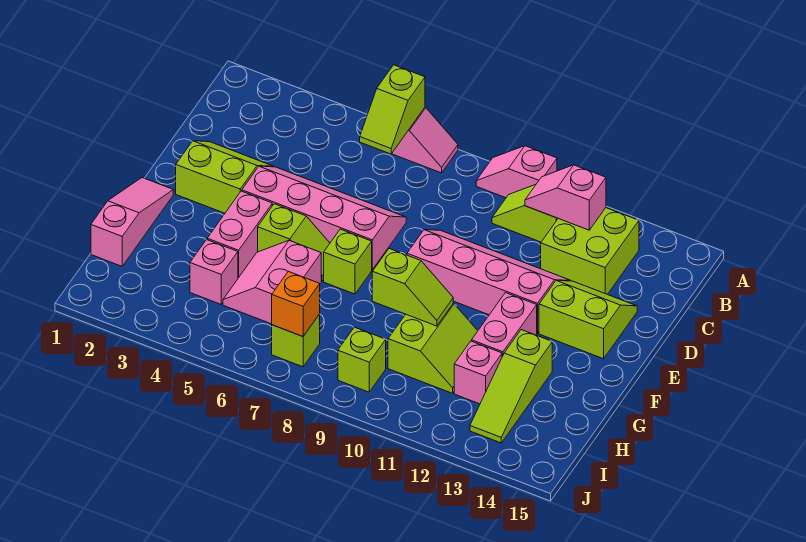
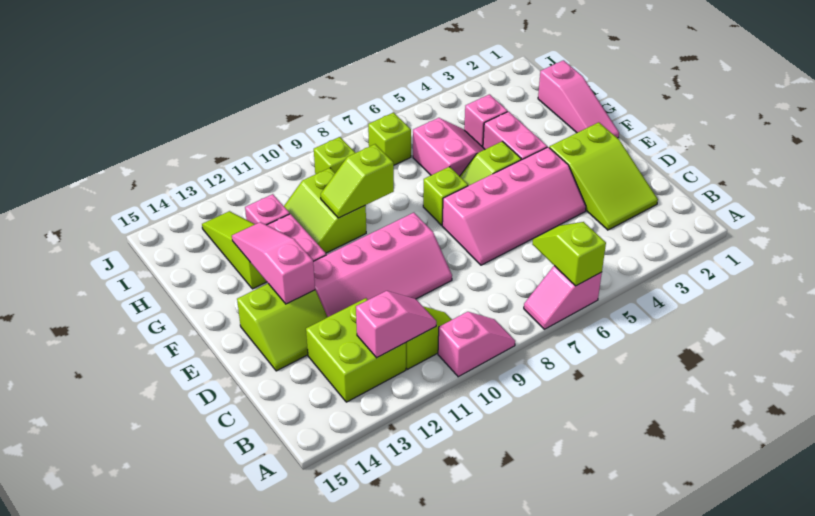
lime slope D2:E3 level 1 top E -> lime slope C2:E3 level 1 top E
none -> pink slope E13:G13 level 2 top E
orange brick I7 level 2 -> none

